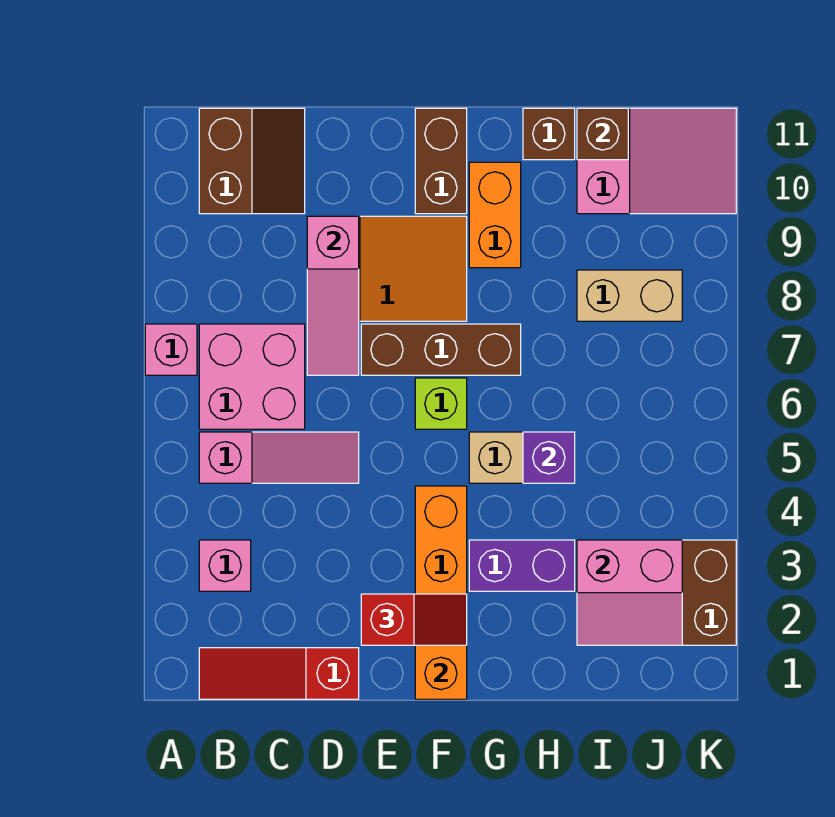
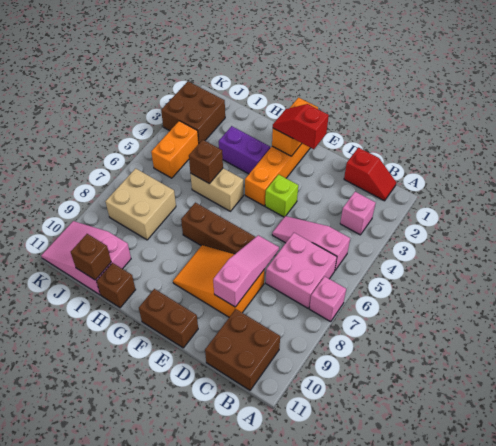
red slope B1:D1 level 1 top D -> red slope B1:C1 level 1 top C
brown slope B10:C11 level 1 top B -> brown brick B10:C11 level 1
lime brick F6 level 1 -> lime brick E4 level 1
brown brick F10:F11 level 1 -> brown brick E11:F11 level 1
orange brick G9:G10 level 1 -> orange brick J4:J5 level 1
purple brick H5 level 2 -> brown brick H5 level 2
pink slope I2:J3 level 2 top 3 -> none
tan brick I8:J8 level 1 -> tan brick I7:J8 level 1

